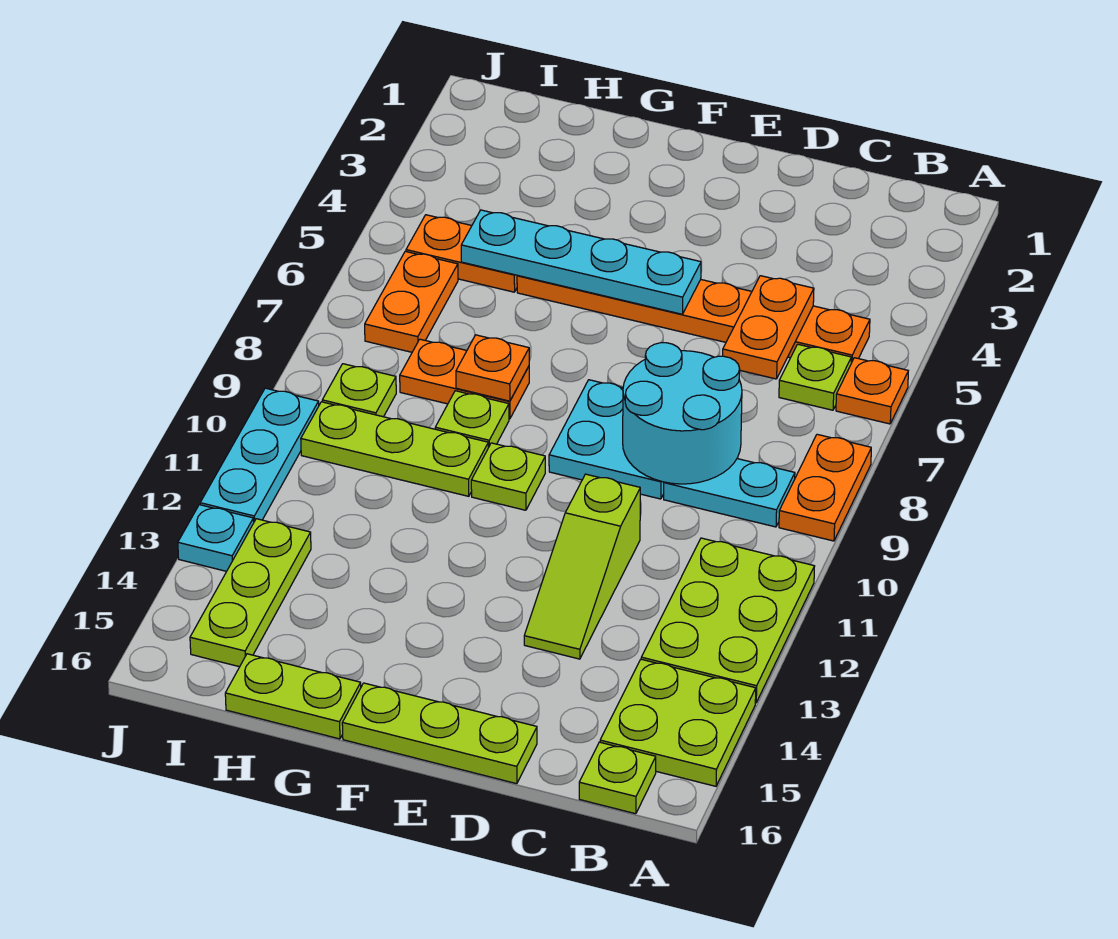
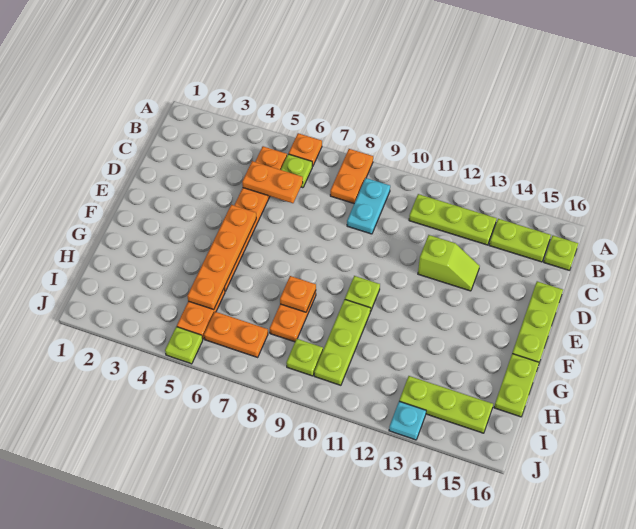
orange plate A8:A9 level 1 -> orange plate A8:B8 level 1
lime plate A11:B13 level 1 -> lime plate B11:B13 level 1
lime plate A14:B15 level 1 -> lime plate B14:B15 level 1
cyan round brick C8:D9 level 2 -> none
cyan plate D8:E9 level 1 -> none
lime slope D11:D13 level 1 top 11 -> lime slope D12:D13 level 1 top 12
cyan plate E5:H5 level 2 -> orange plate E5:H5 level 2
lime plate G9 level 1 -> lime plate J5 level 1
cyan plate J10:J12 level 1 -> none

